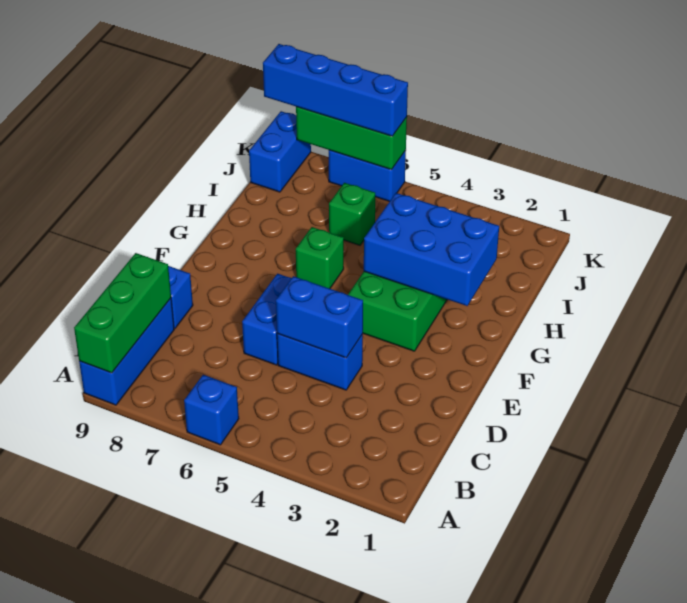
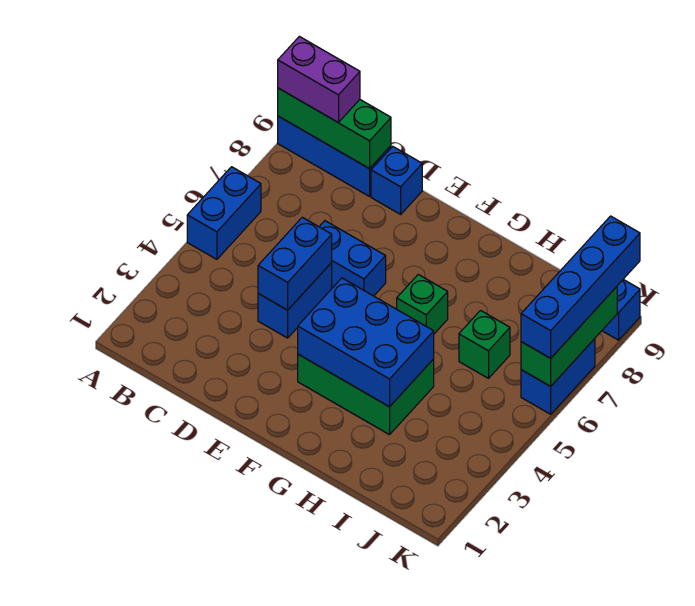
blue brick A6 level 1 -> blue brick A5:A6 level 1
none -> purple brick A9:B9 level 3
blue brick G2:H4 level 2 -> blue brick F3:H4 level 2

